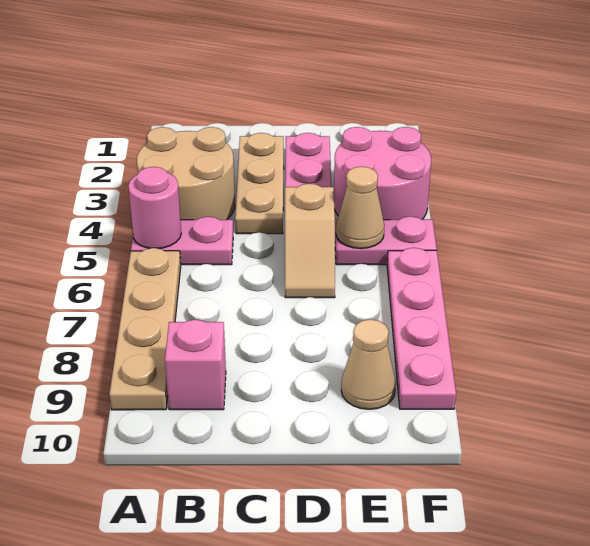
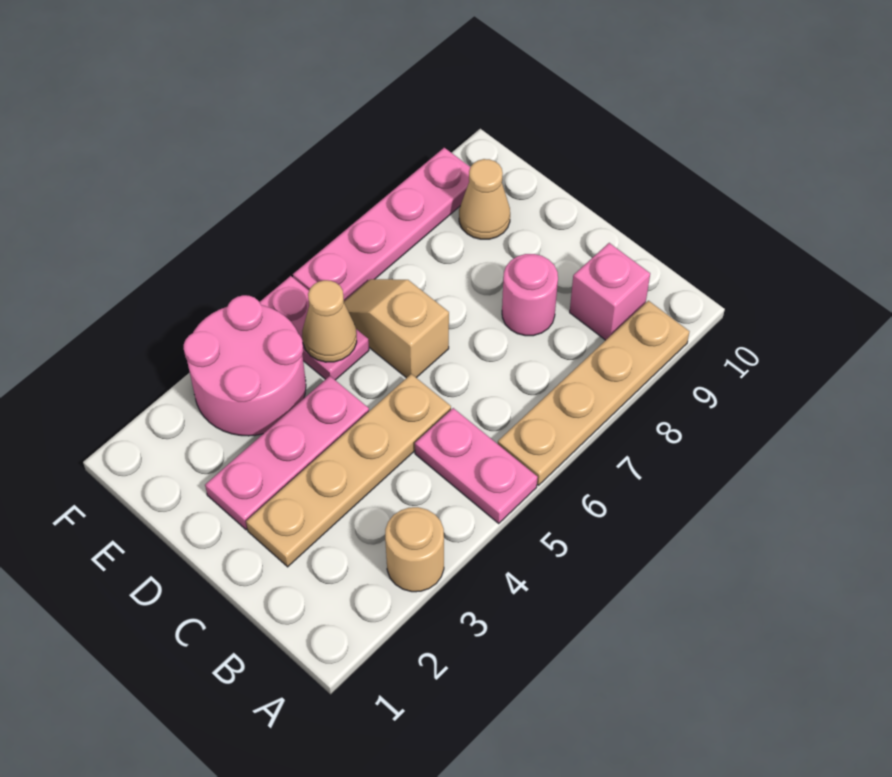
tan round brick A3:B4 level 1 -> tan round brick A3 level 1
pink round brick A5 level 2 -> pink round brick C8 level 1
tan plate C2:C4 level 1 -> tan plate C2:C5 level 1
tan slope D5:D6 level 1 top 5 -> tan slope D6:E6 level 1 top D

